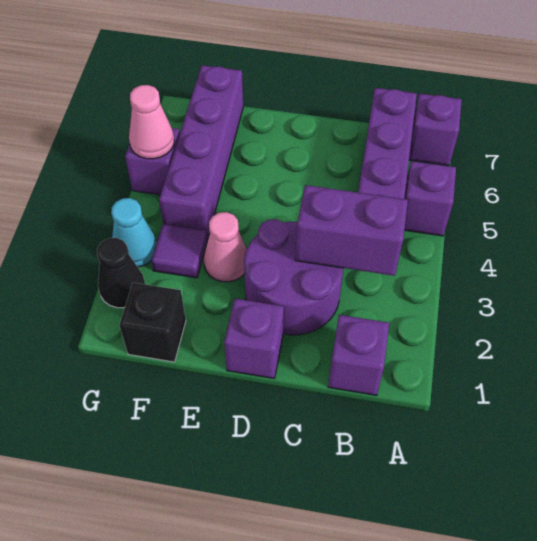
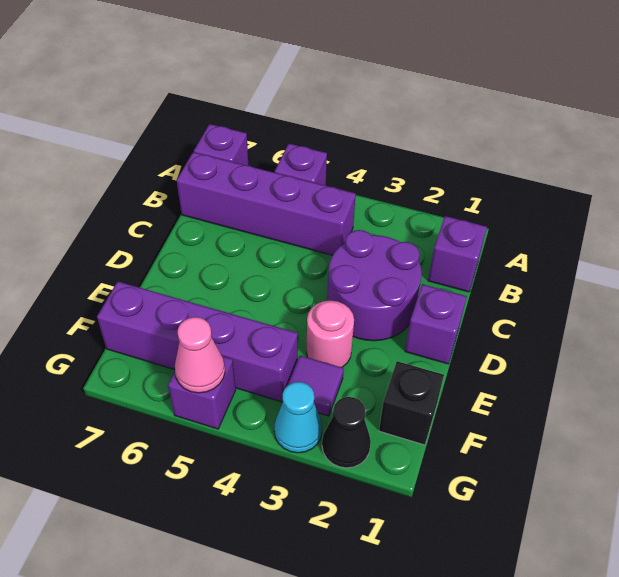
purple brick B3:C3 level 2 -> none
pink cone E3 level 1 -> pink round brick E3 level 1

